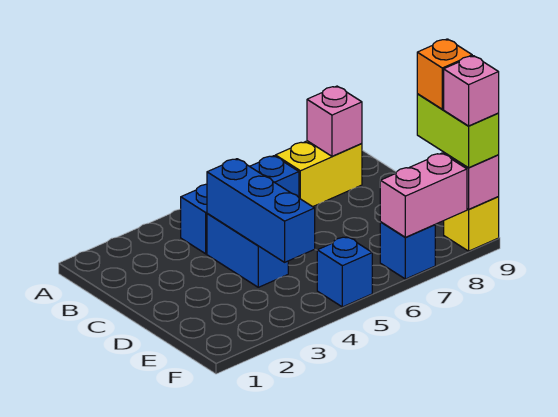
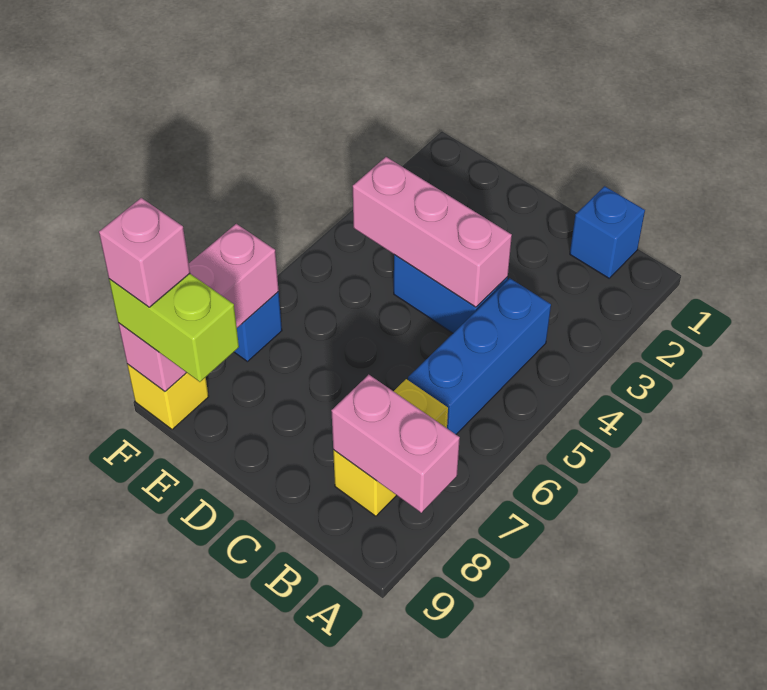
pink brick B8 level 2 -> pink brick A8:B8 level 2
blue brick C4:E4 level 2 -> pink brick C4:E4 level 2
orange brick E9 level 4 -> none
blue brick F5 level 1 -> blue brick B1 level 1

